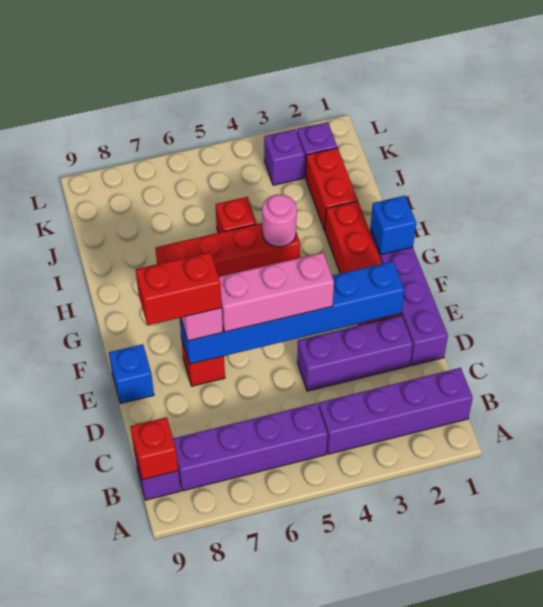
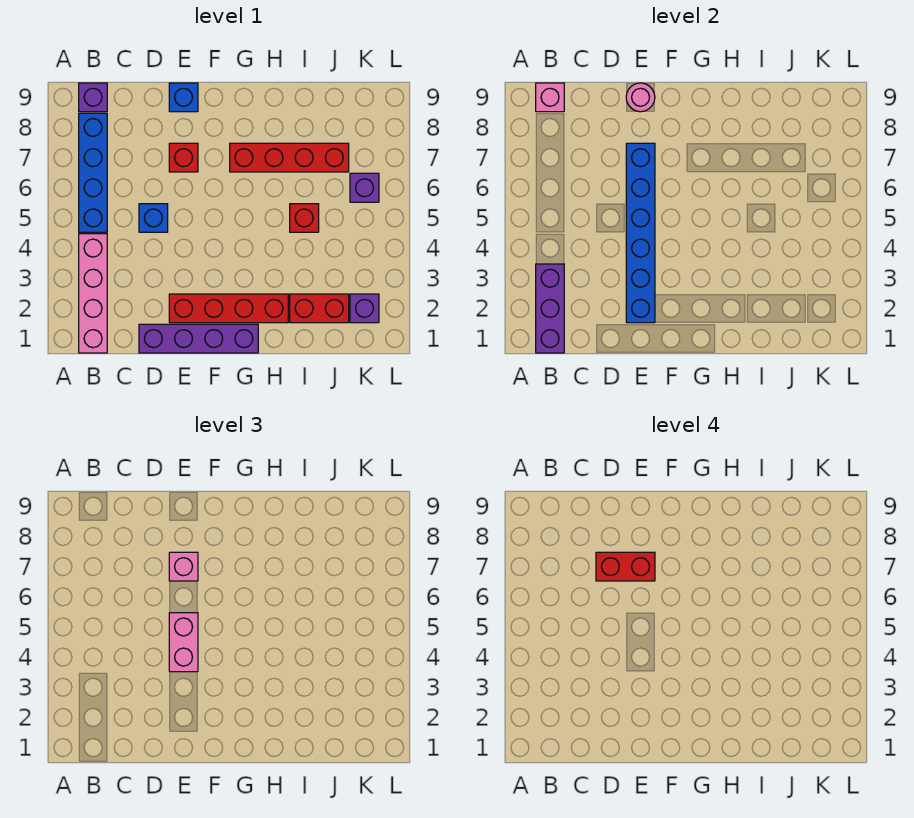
purple brick B1:B4 level 1 -> pink brick B1:B4 level 1
purple brick B5:B8 level 1 -> blue brick B5:B8 level 1
red brick B9 level 2 -> pink brick B9 level 2
purple brick D2:D4 level 1 -> purple brick B1:B3 level 2
pink brick E4:E6 level 3 -> pink brick E4:E5 level 3
red brick E7:E8 level 4 -> red brick D7:E7 level 4
blue brick G1 level 2 -> blue brick D5 level 1
red brick H4:H7 level 1 -> red brick G7:J7 level 1
pink round brick H4 level 2 -> pink round brick E9 level 2
purple brick K3 level 1 -> purple brick K6 level 1

